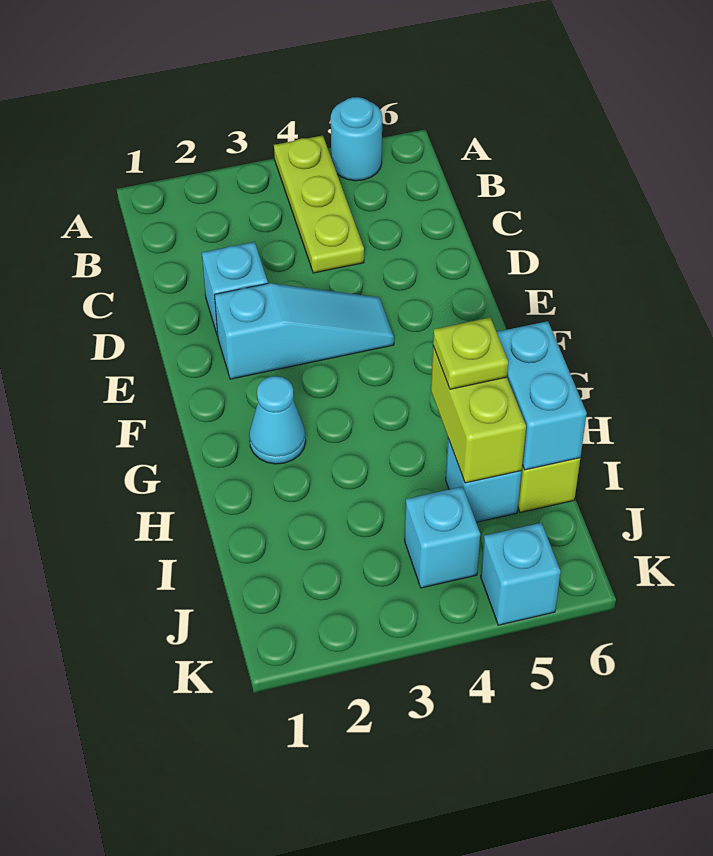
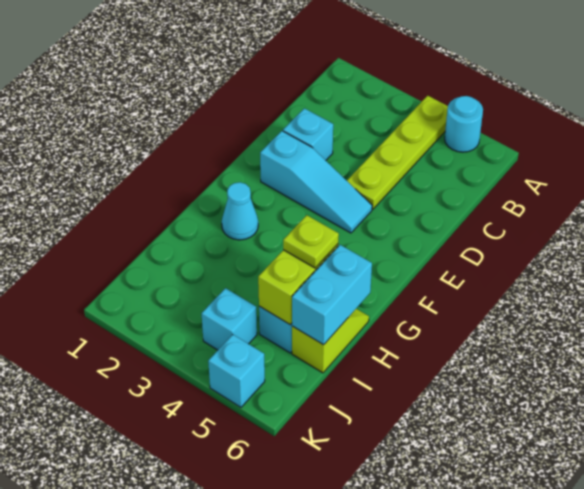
lime plate A4:C4 level 1 -> lime plate A4:D4 level 1

